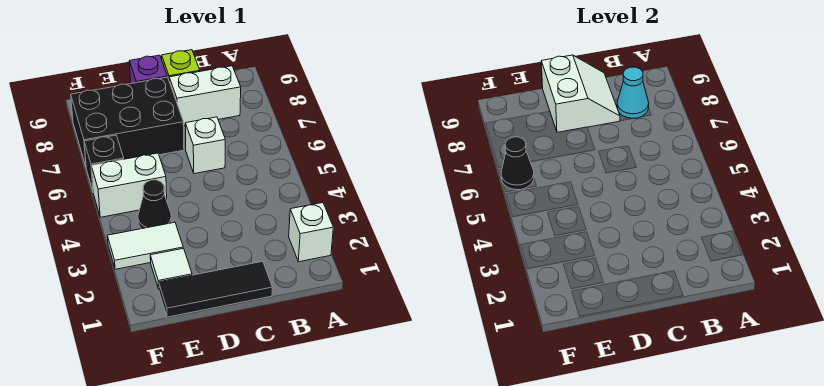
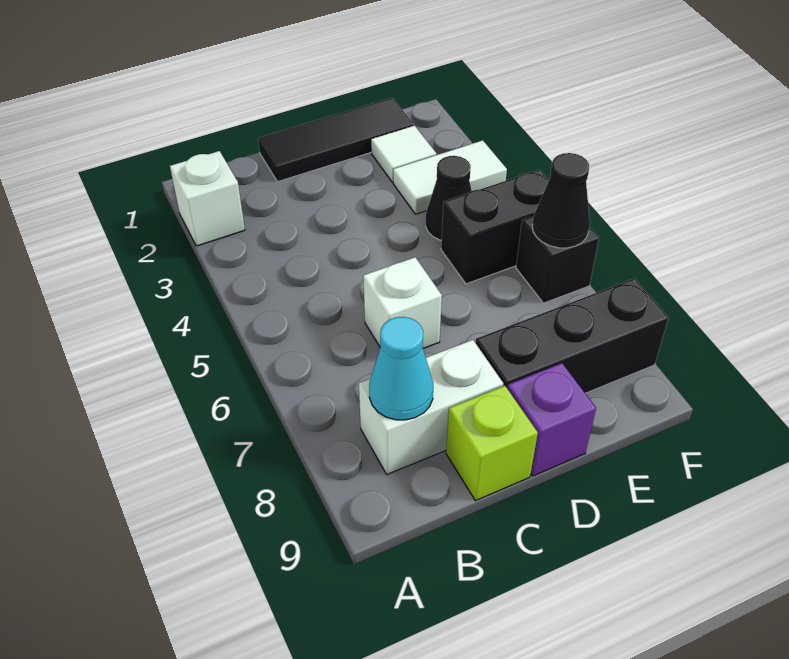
white slope C8:D9 level 2 top D -> none
black brick D7:F8 level 1 -> black brick D8:F8 level 1
white brick E5:F5 level 1 -> black brick E5:F5 level 1

